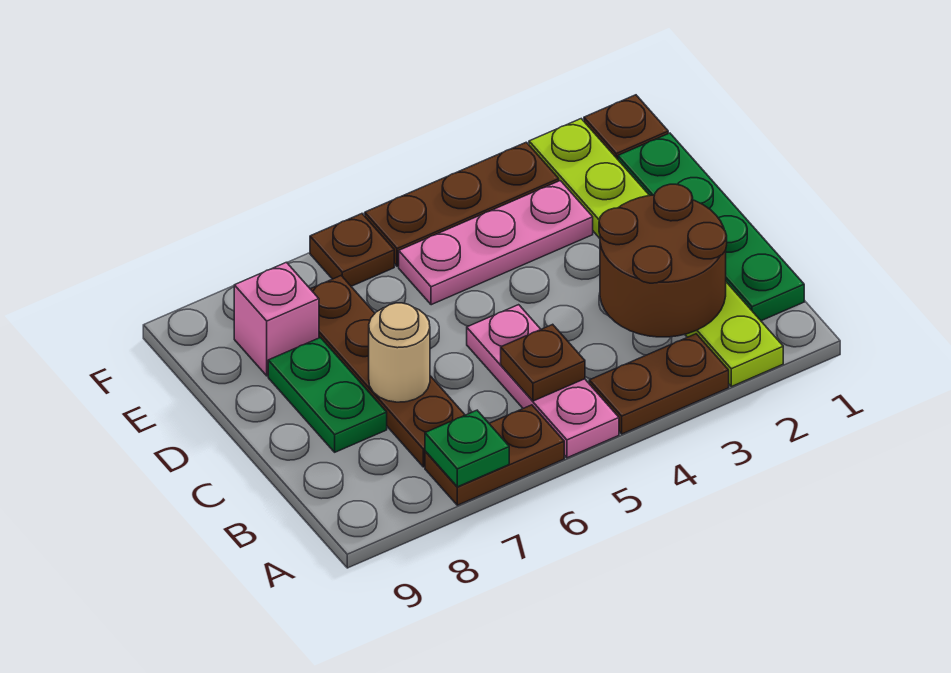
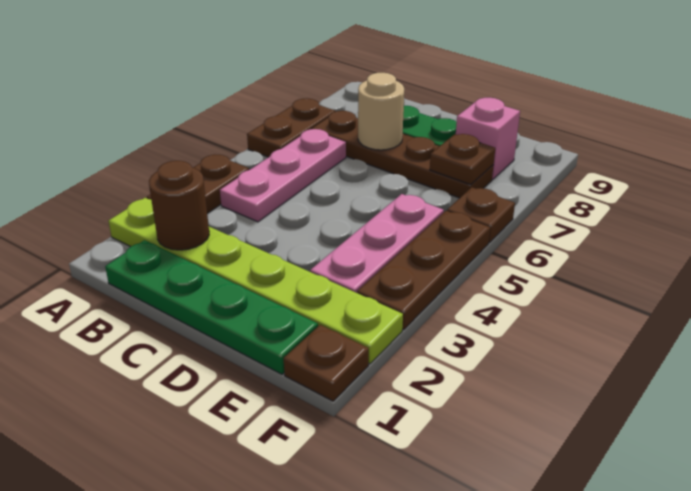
pink plate A5:C5 level 1 -> pink plate B4:B6 level 1
green plate A7 level 2 -> none
brown round brick B2:C3 level 2 -> brown round brick B2 level 2
brown plate B5 level 2 -> brown plate E7 level 2

